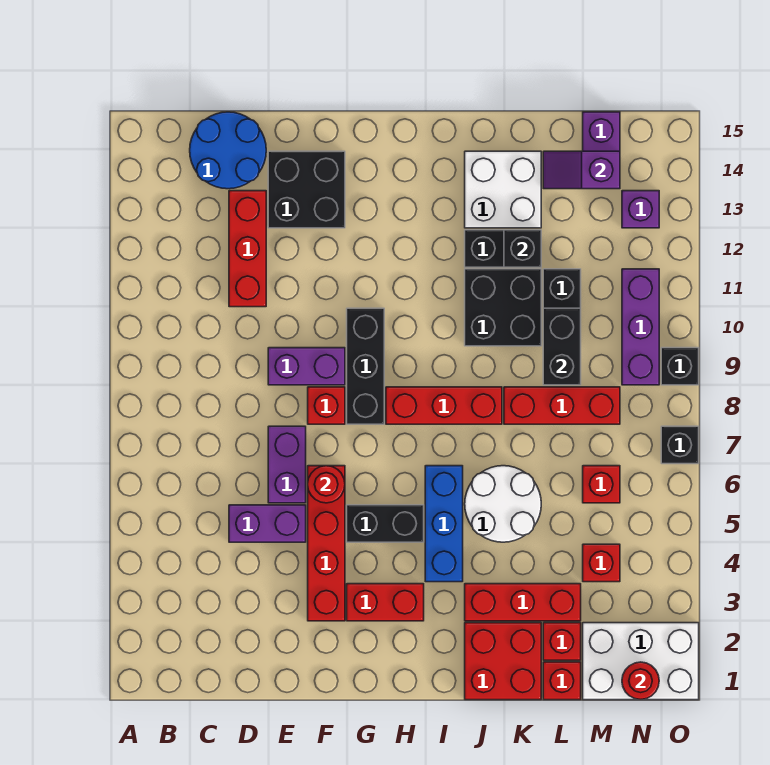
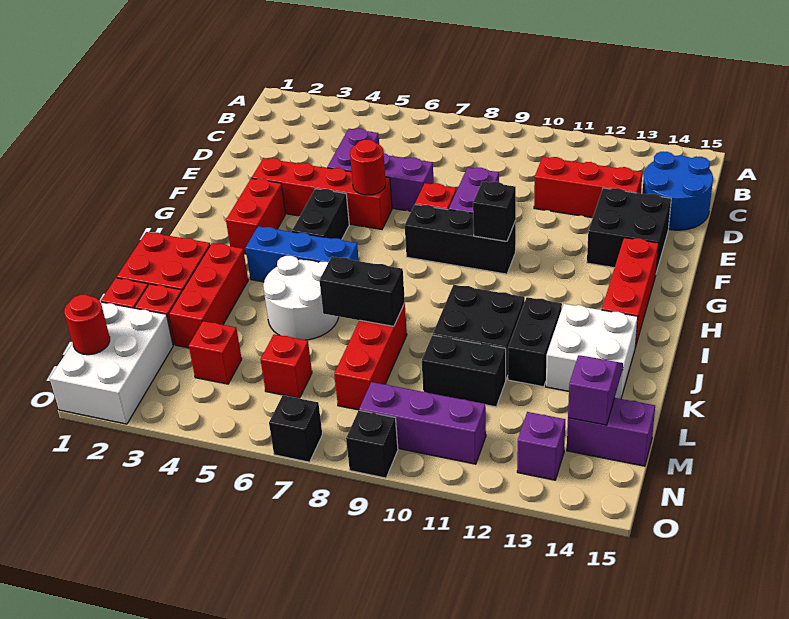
red brick H8:J8 level 1 -> red brick G14:I14 level 1
black brick K12 level 2 -> black brick G10 level 2
black brick L9:L10 level 2 -> black brick K7:K8 level 2

